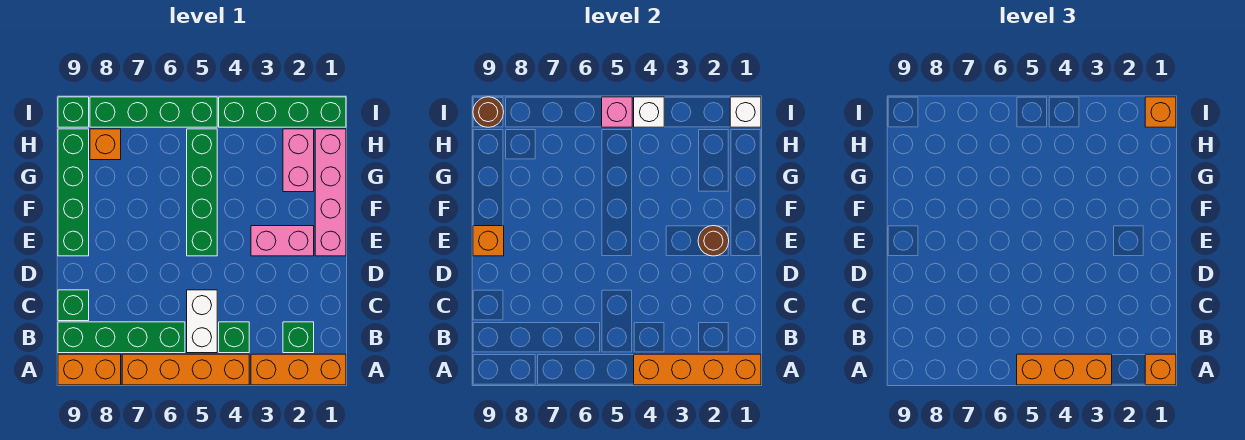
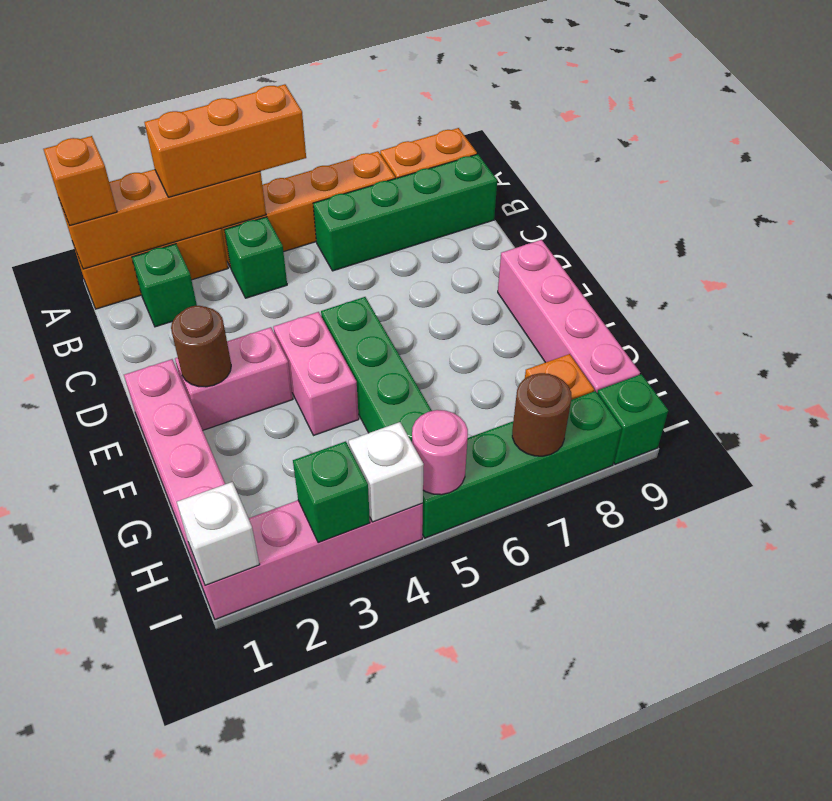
white brick B5:C5 level 1 -> none
green brick C9 level 1 -> green brick I3 level 2
green brick E9:H9 level 1 -> pink brick E9:H9 level 1
orange brick E9 level 2 -> none
pink brick G2:H2 level 1 -> pink brick E4:F4 level 1
green brick I1:I4 level 1 -> pink brick I1:I4 level 1
orange brick I1 level 3 -> none
pink brick I5 level 2 -> pink round brick I5 level 2
brown round brick I9 level 2 -> brown round brick I7 level 2

